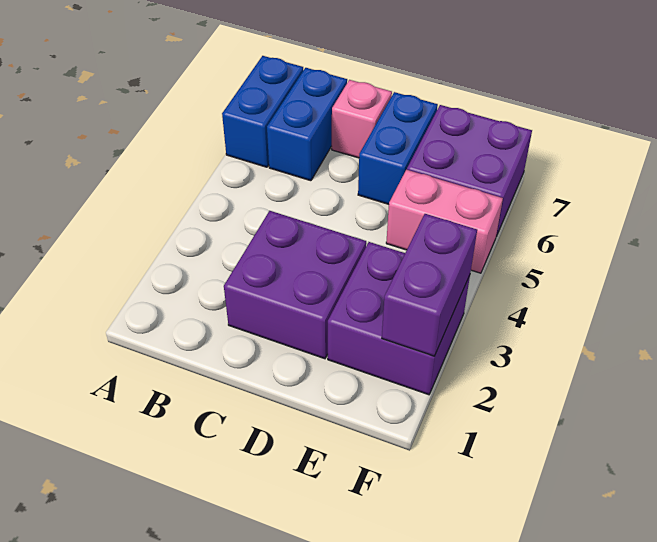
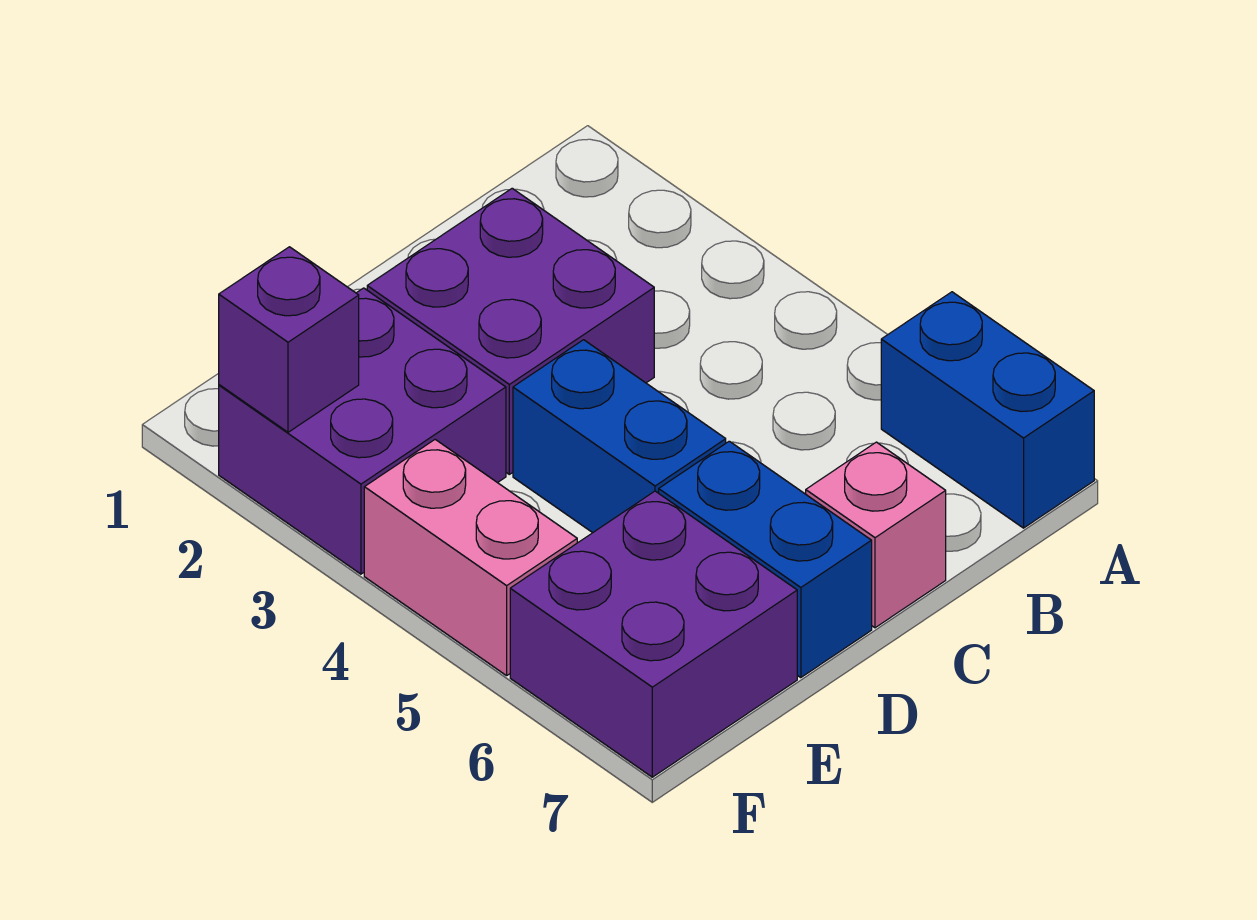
blue brick B6:B7 level 1 -> blue brick D4:D5 level 1
pink brick E5:F5 level 1 -> pink brick F4:F5 level 1
purple brick F2:F3 level 2 -> purple brick F2 level 2

